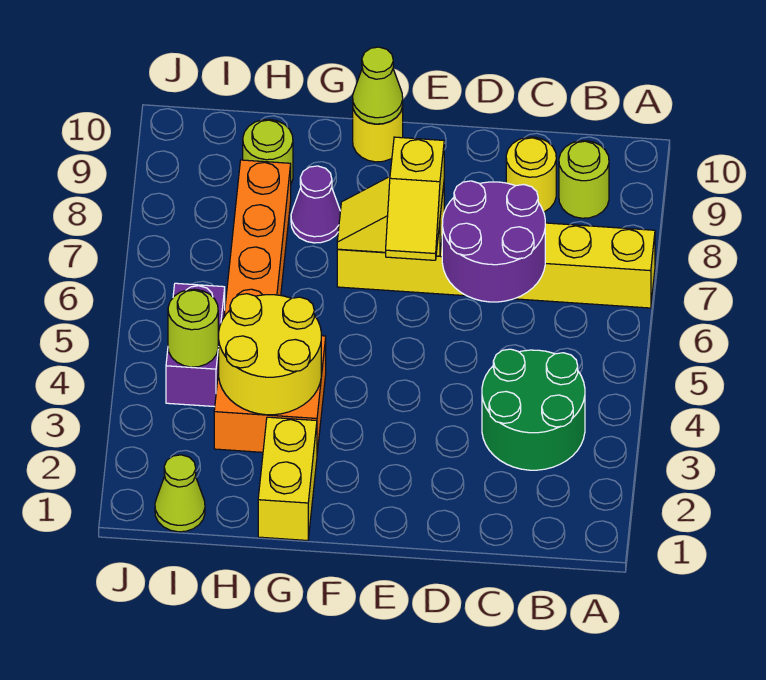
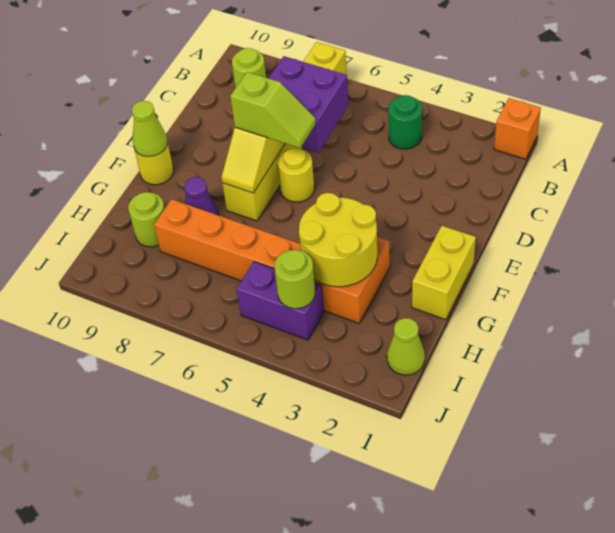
none -> orange brick A1 level 1
green round brick B3:C4 level 1 -> green round brick B4 level 1
purple round brick C6:D7 level 2 -> purple brick C6:D7 level 2
yellow round brick C9 level 1 -> yellow round brick E6 level 1
yellow slope E6:E7 level 3 top 7 -> lime slope E6:E7 level 3 top 7
yellow brick G1:G2 level 1 -> yellow brick F1:G1 level 1

